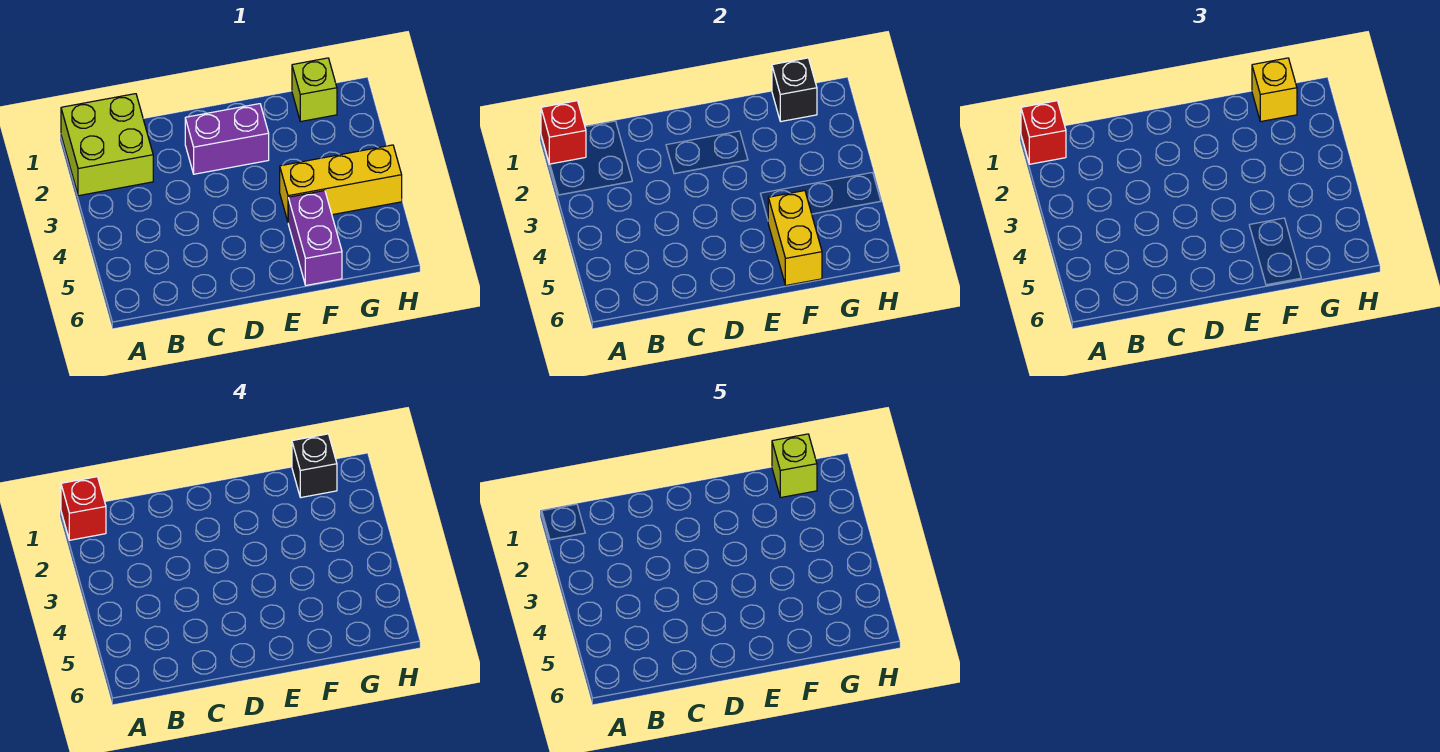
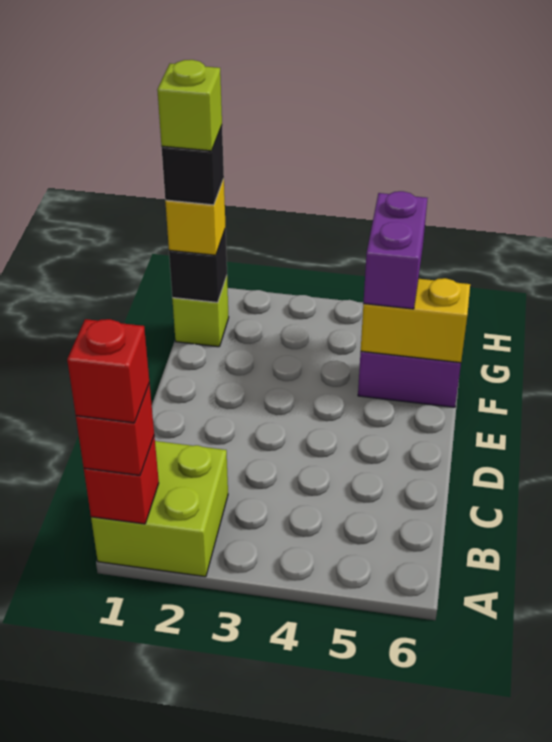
purple brick D2:E2 level 1 -> purple brick F5:G5 level 3
yellow brick F4:H4 level 1 -> none

